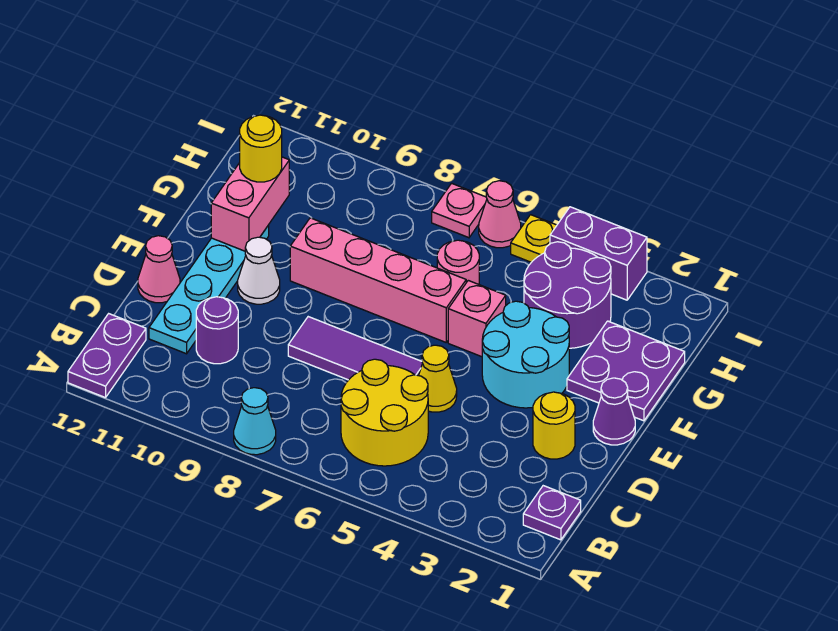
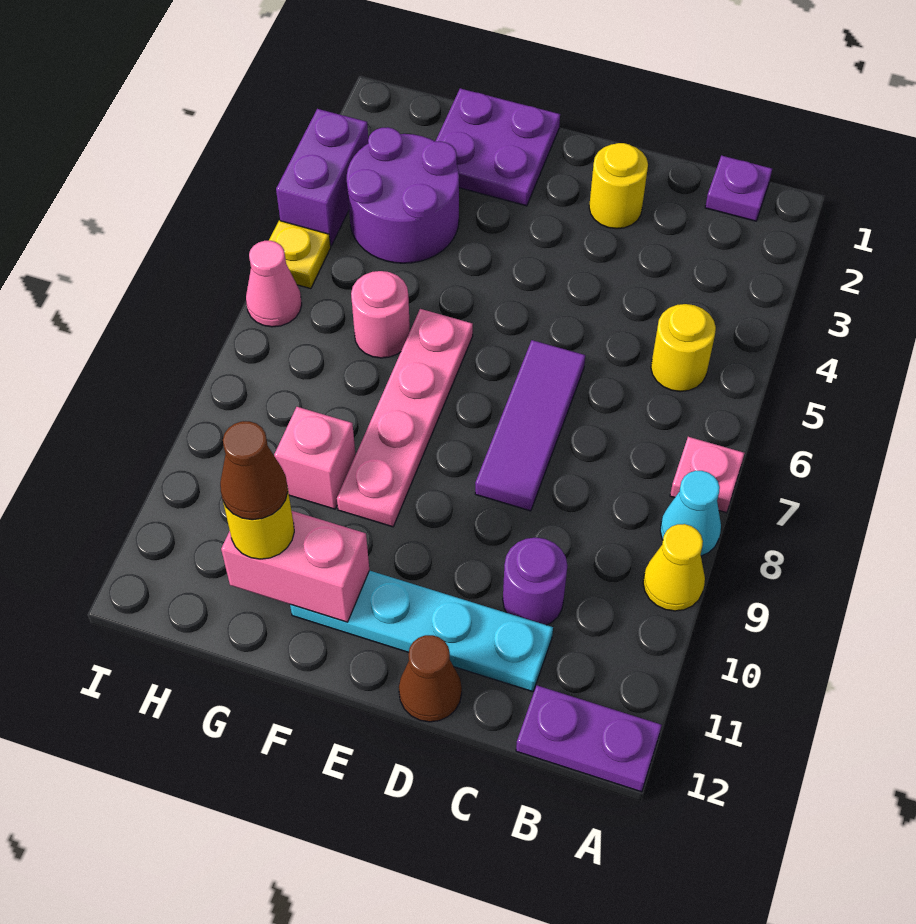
yellow round brick B5:C6 level 1 -> yellow round brick B5 level 1
yellow cone D5 level 1 -> yellow cone A9 level 1
pink cone D12 level 1 -> brown cone D12 level 1
purple cone E1 level 1 -> none
cyan round brick E3:F4 level 1 -> none
white cone E10 level 1 -> none
pink brick F5 level 1 -> pink brick G9 level 1
pink brick F6:F9 level 1 -> pink plate F6:F9 level 1
none -> brown cone G11 level 4
pink plate I7 level 1 -> pink plate A7 level 1

